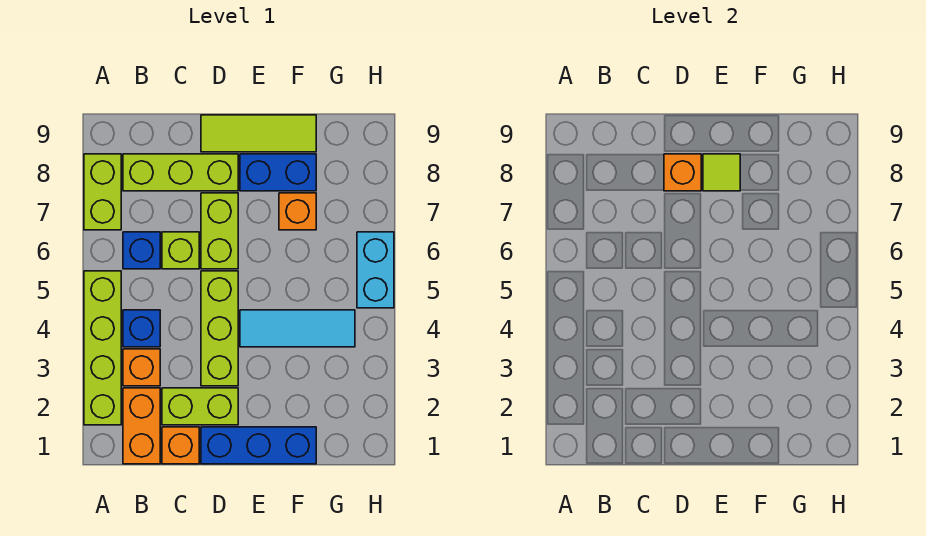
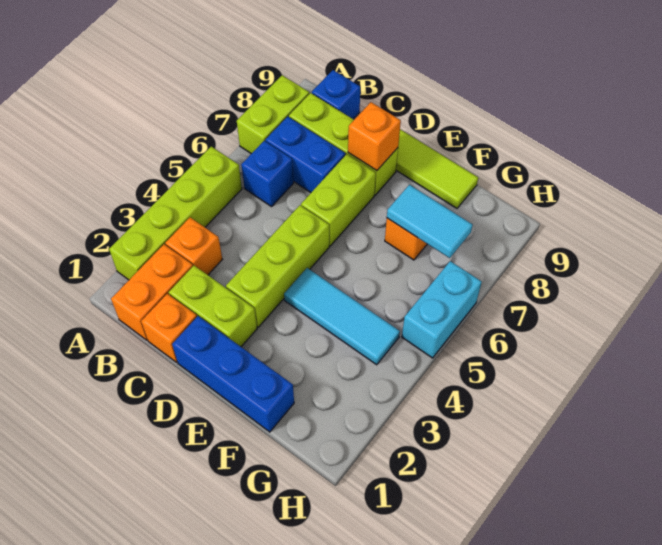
blue brick B4 level 1 -> blue brick B9 level 1
lime brick C6 level 1 -> none
blue brick E8:F8 level 1 -> blue brick B7:C7 level 1
lime tile E8 level 2 -> none
none -> cyan tile F7:G7 level 2

